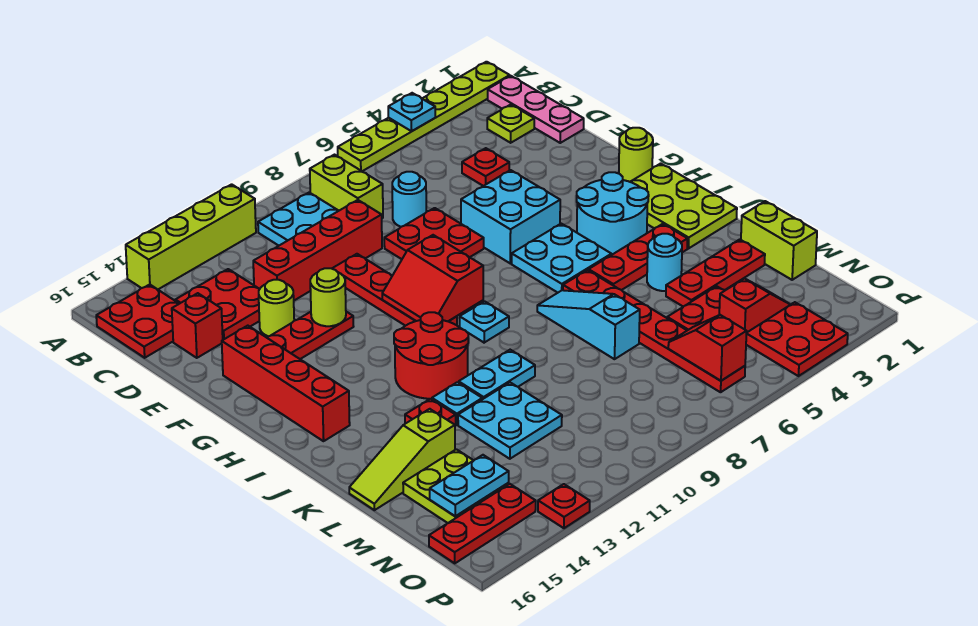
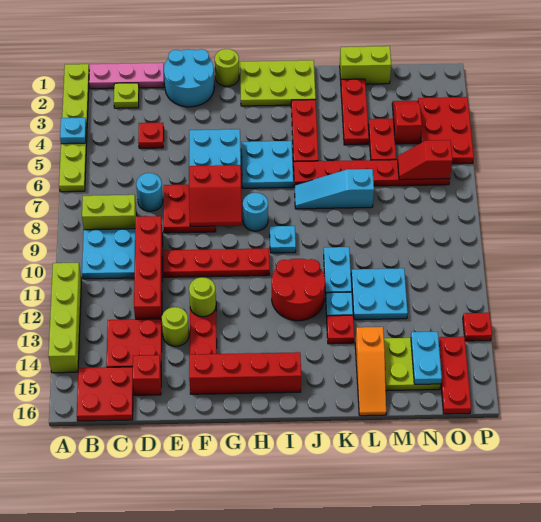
red slope G9:H10 level 2 top 9 -> red slope F7:G8 level 2 top 7
cyan round brick H3:I4 level 1 -> cyan round brick E1:F2 level 1
cyan round brick K4 level 1 -> cyan round brick H8 level 1
lime slope L14:L16 level 1 top 14 -> orange slope L14:L16 level 1 top 14
red plate O3:P4 level 1 -> red plate O3:P5 level 1

